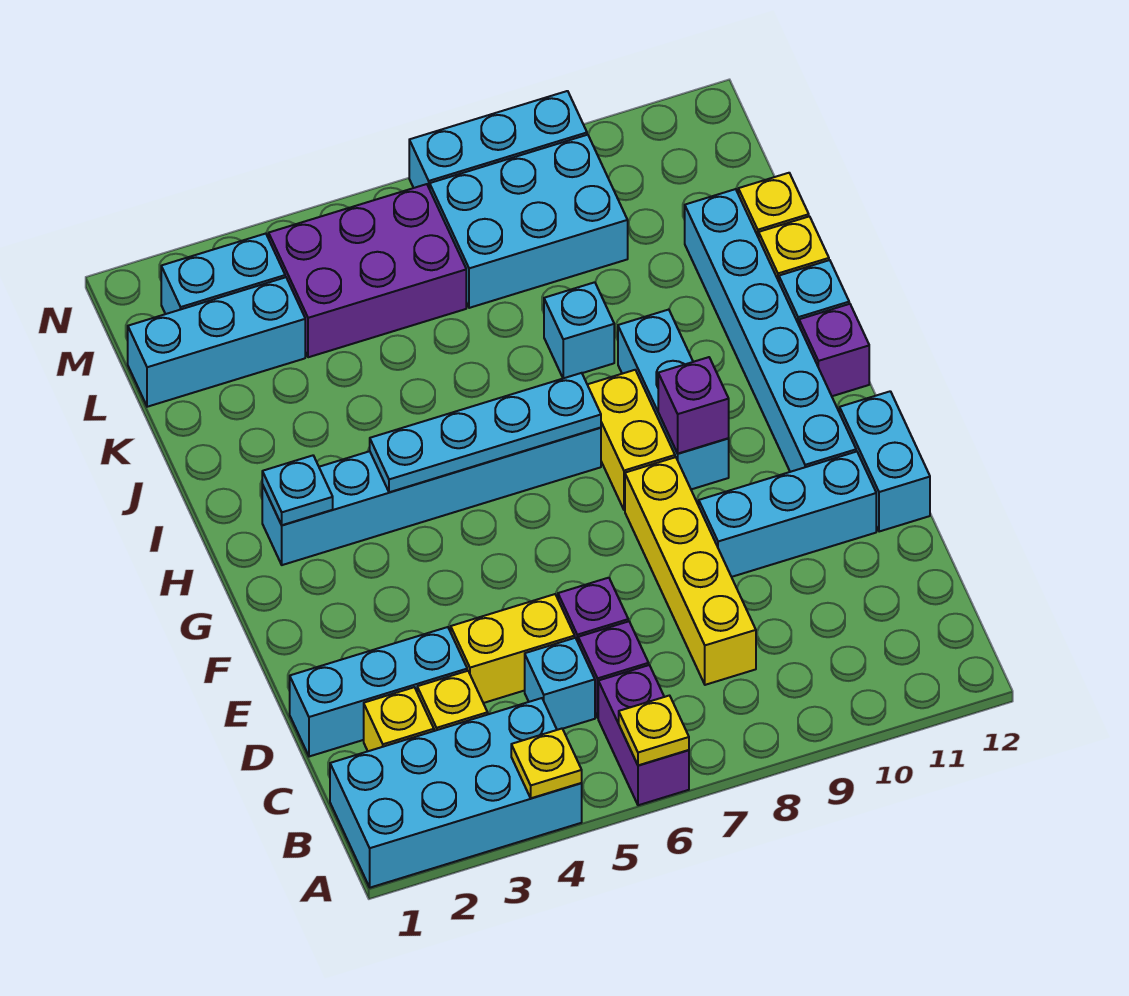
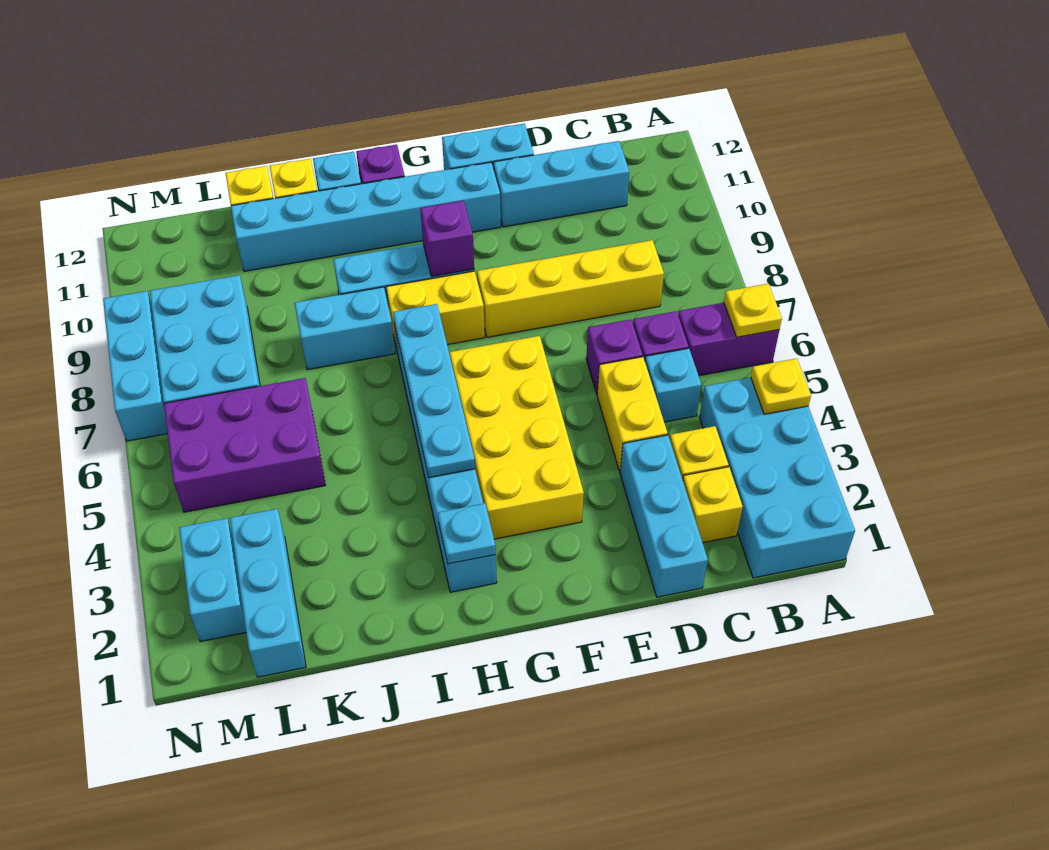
cyan brick E9:E11 level 1 -> cyan brick C11:E11 level 1
none -> yellow brick F3:G6 level 1
cyan brick J8 level 1 -> cyan brick I8:J8 level 1
purple brick L4:M6 level 1 -> purple brick K5:M6 level 1

